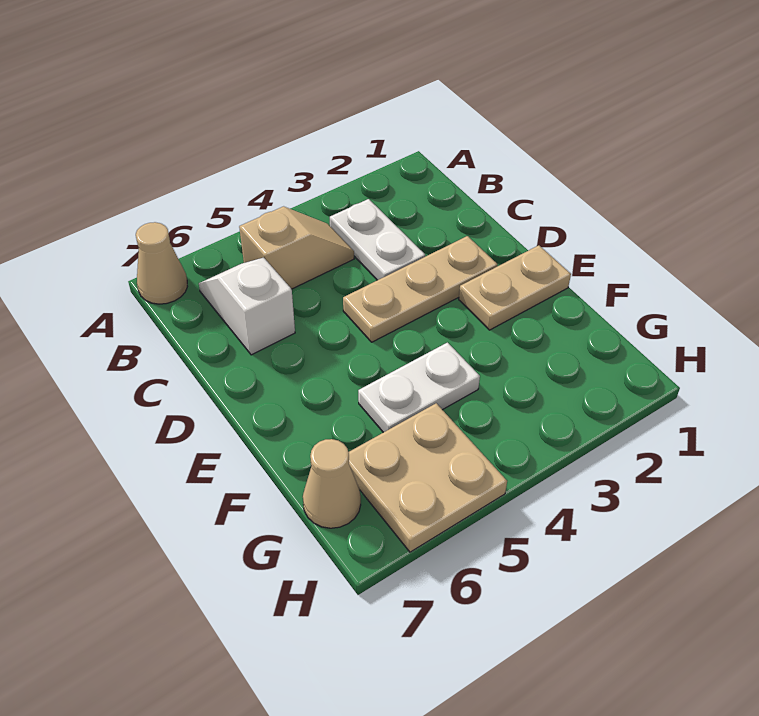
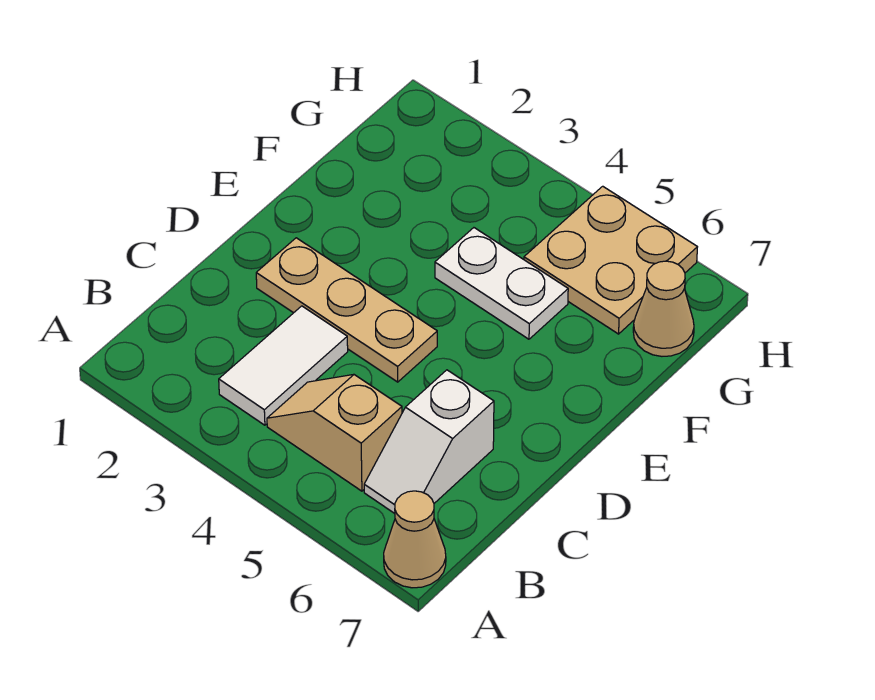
white plate B3:C3 level 1 -> white tile B3:C3 level 1
tan plate E1:E2 level 1 -> none

